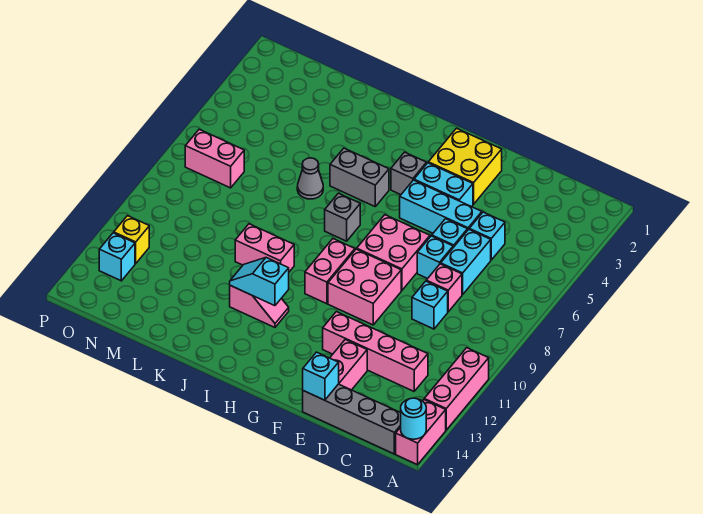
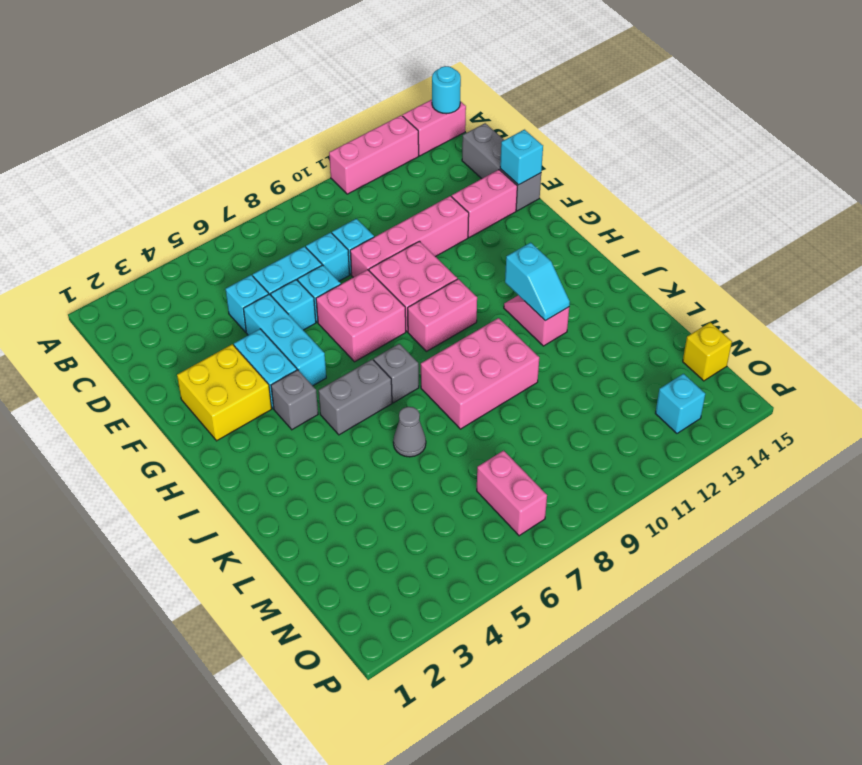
grey brick B15:E15 level 1 -> grey brick C15:E15 level 1
pink brick C12:F12 level 1 -> pink brick E9:E12 level 1
pink brick D8 level 1 -> cyan brick D8 level 1
grey brick I5:J5 level 1 -> grey brick I5:I6 level 1
pink brick J10:K10 level 1 -> pink brick J8:K10 level 1
yellow brick O12 level 1 -> yellow brick N15 level 1

